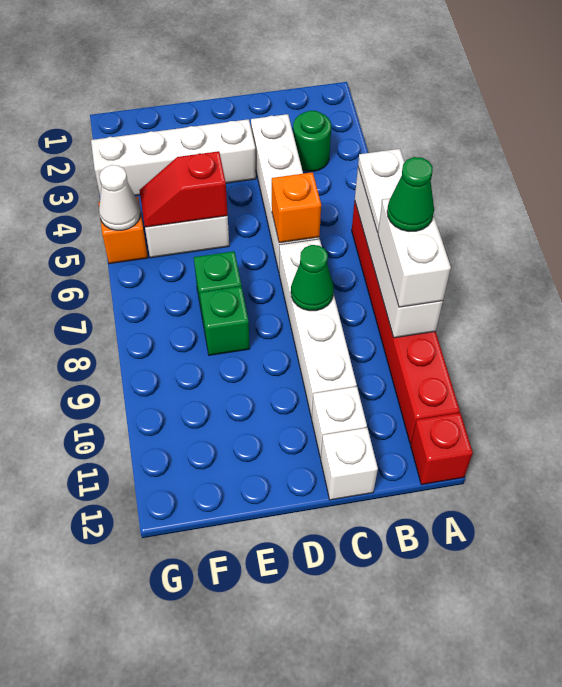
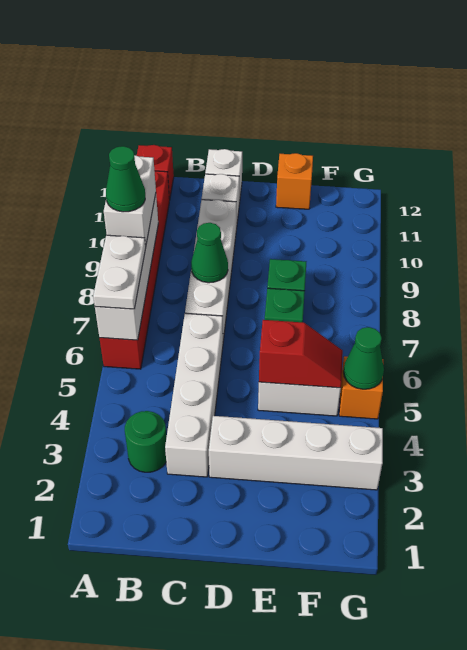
orange brick C6 level 2 -> orange brick E12 level 1
white cone G5 level 2 -> green cone G5 level 2

